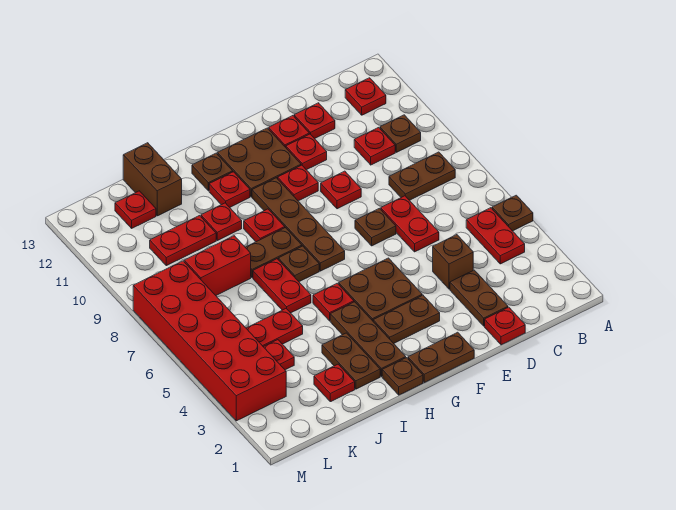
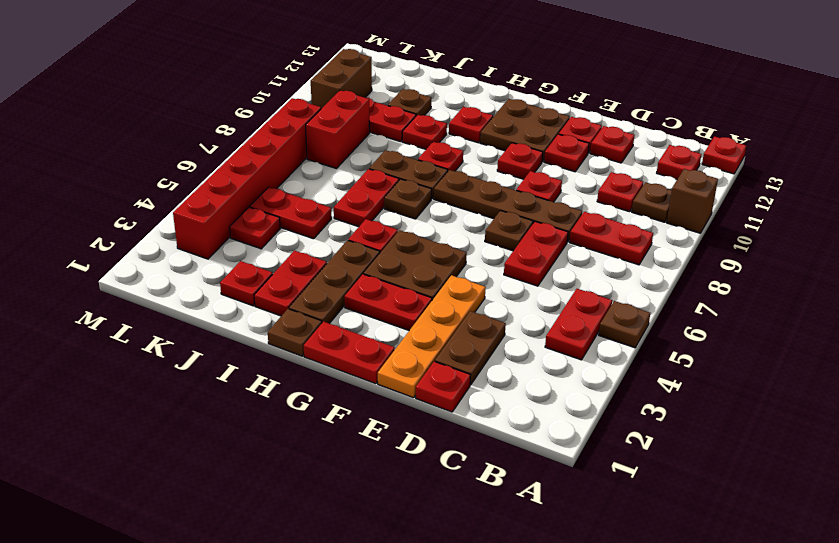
brown plate B8:C8 level 1 -> red plate B8:C8 level 1
brown brick D4 level 1 -> brown brick A10 level 1
none -> orange plate E1:E4 level 1
brown plate F1:G1 level 1 -> red plate F1:G1 level 1
brown plate F3:G3 level 1 -> red plate F3:G3 level 1
brown plate G7:G10 level 1 -> brown plate D8:G8 level 1
brown plate H12 level 1 -> brown plate J11 level 1
brown plate I2:I3 level 1 -> red plate I2:I3 level 1
red brick J8:K8 level 1 -> red brick K8:K9 level 1
brown brick J12:J13 level 1 -> brown brick L10:L11 level 1
red plate K12 level 1 -> red plate A13 level 1
red brick L3:M8 level 1 -> red brick L3:L8 level 1

